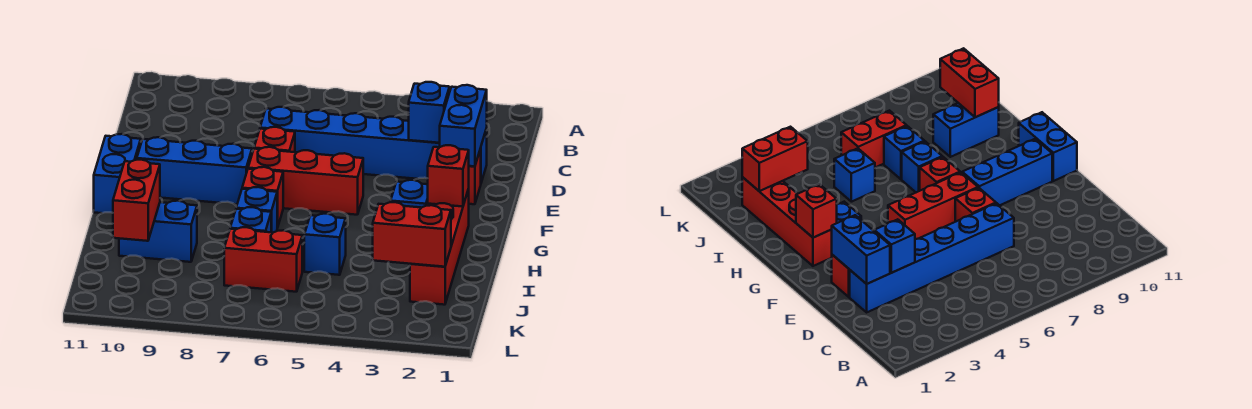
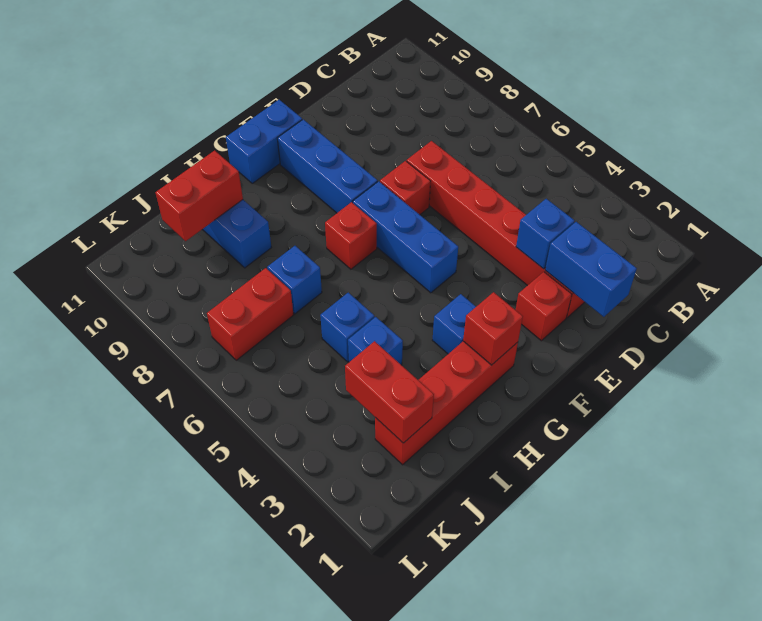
blue brick D2:D7 level 1 -> red brick D2:D7 level 1
blue brick D2:E2 level 2 -> blue brick D1:D2 level 2
red brick F5:F7 level 1 -> blue brick F5:F7 level 1
blue brick H7 level 1 -> blue brick I4 level 1
red brick J6:J7 level 1 -> red brick J7:K7 level 1

